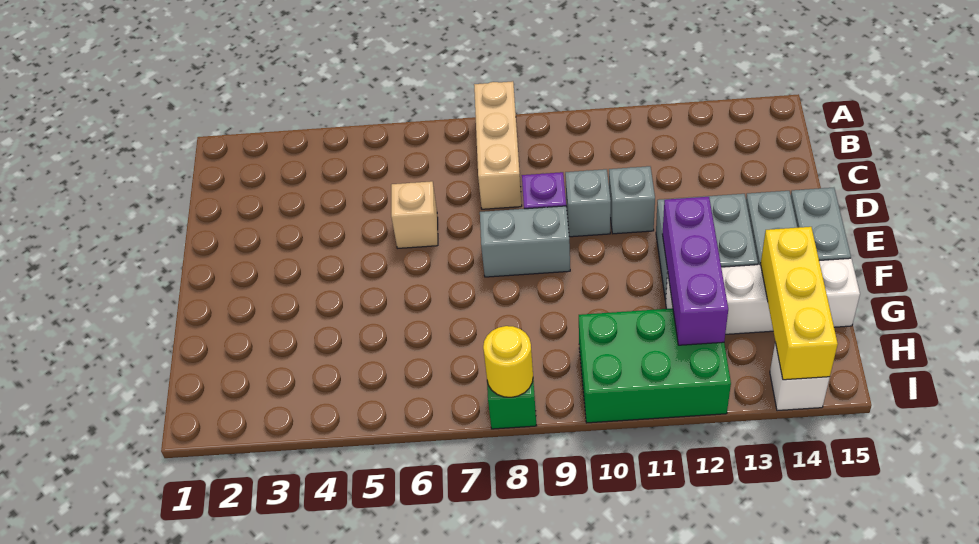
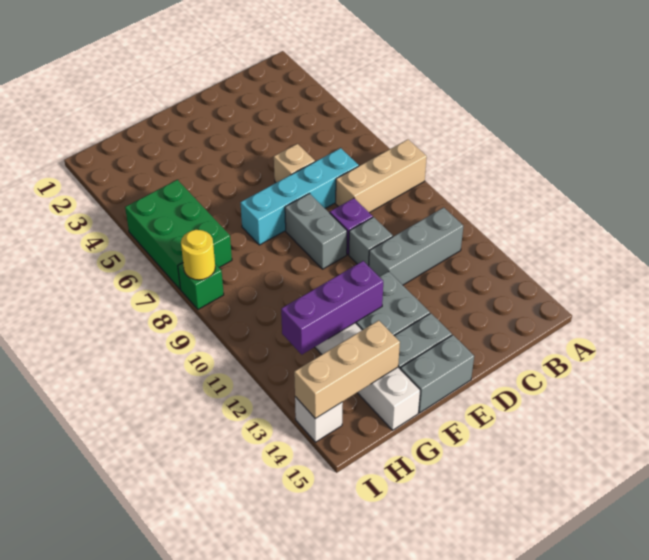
none -> cyan brick C7:F7 level 1
grey brick D11 level 1 -> grey brick B11:D11 level 1
yellow brick G14:I14 level 2 -> tan brick G14:I14 level 2
green brick H10:I12 level 1 -> green brick H5:I7 level 1

